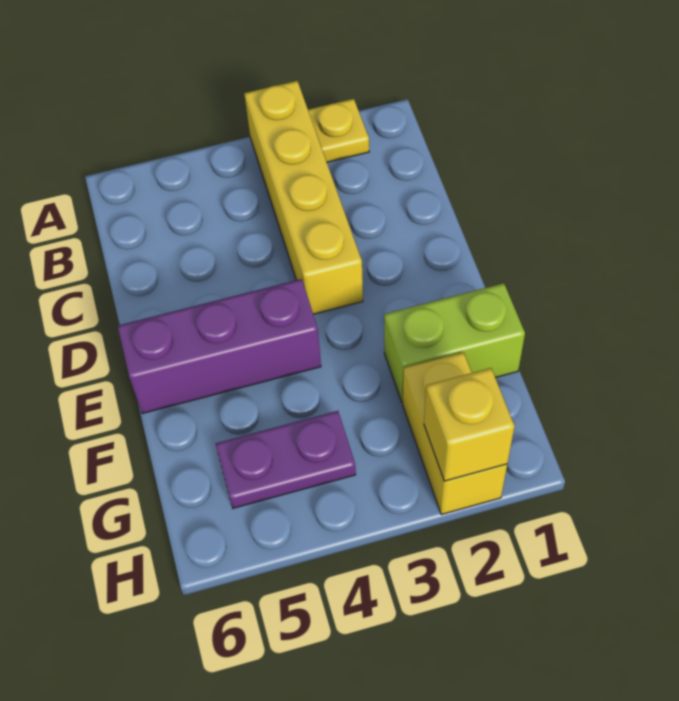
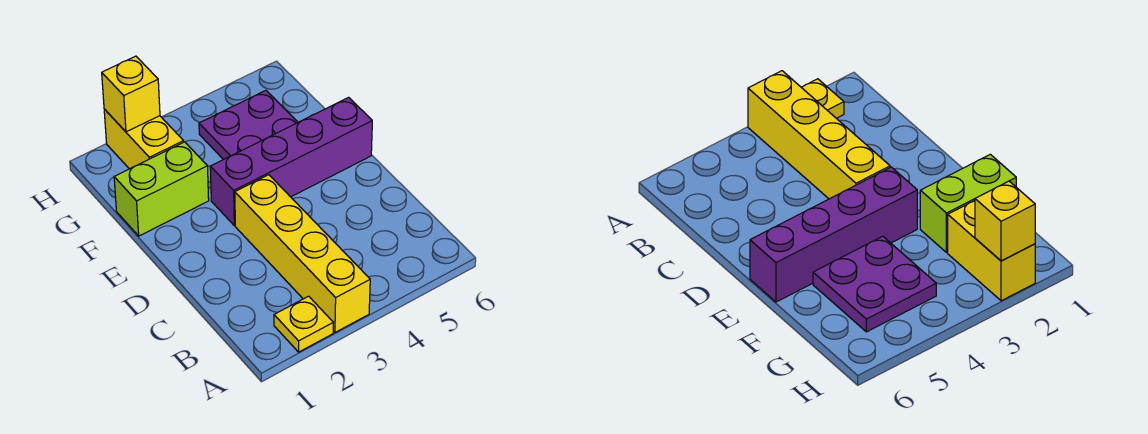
purple brick E4:E6 level 1 -> purple brick E3:E6 level 1
purple plate G4:G5 level 1 -> purple plate F4:G5 level 1

